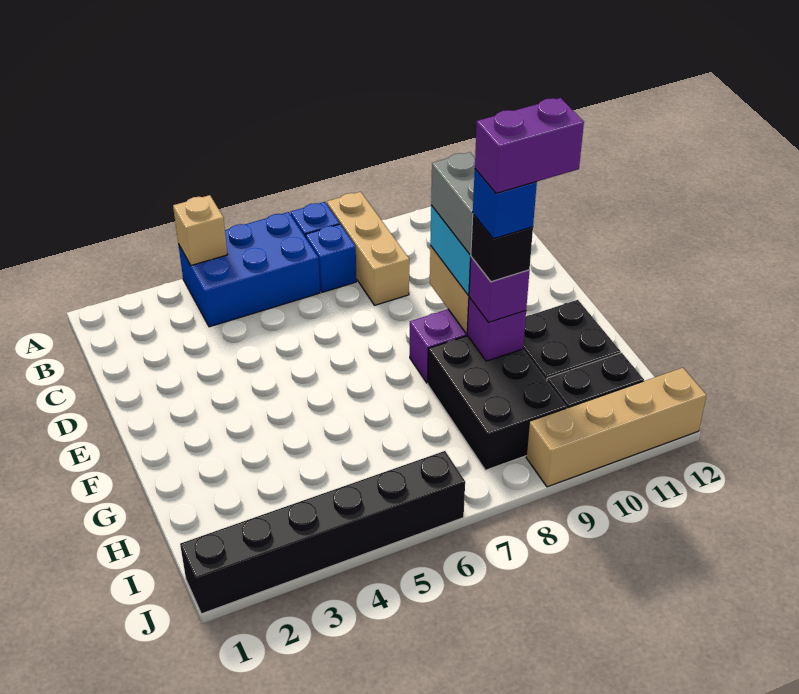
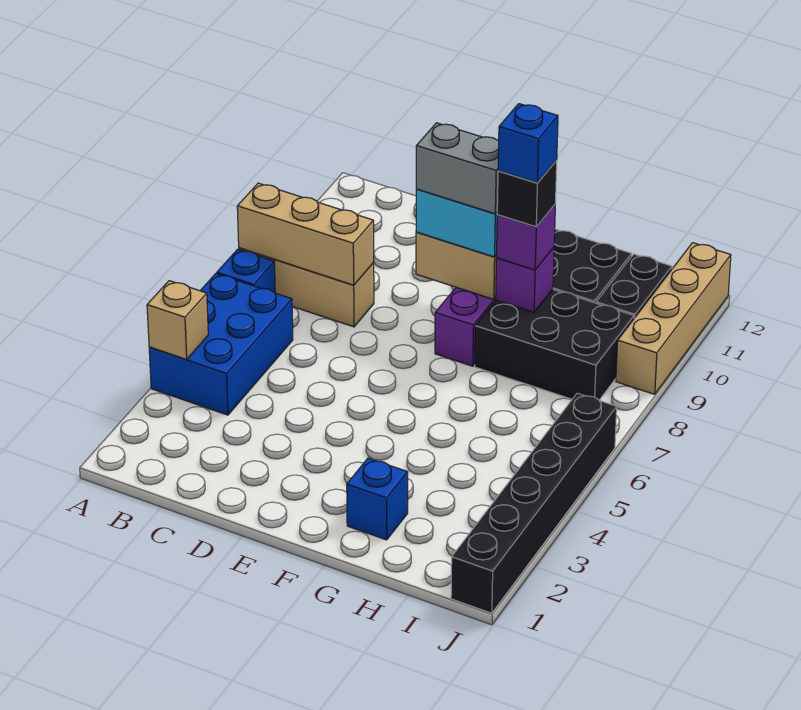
none -> tan brick A8:C8 level 2
blue brick B7 level 1 -> blue brick G2 level 1
purple brick G9:G10 level 6 -> none

